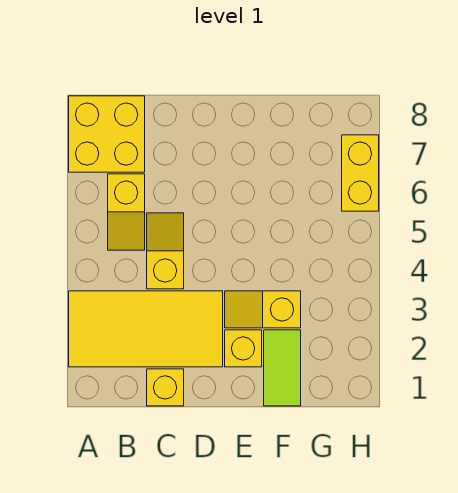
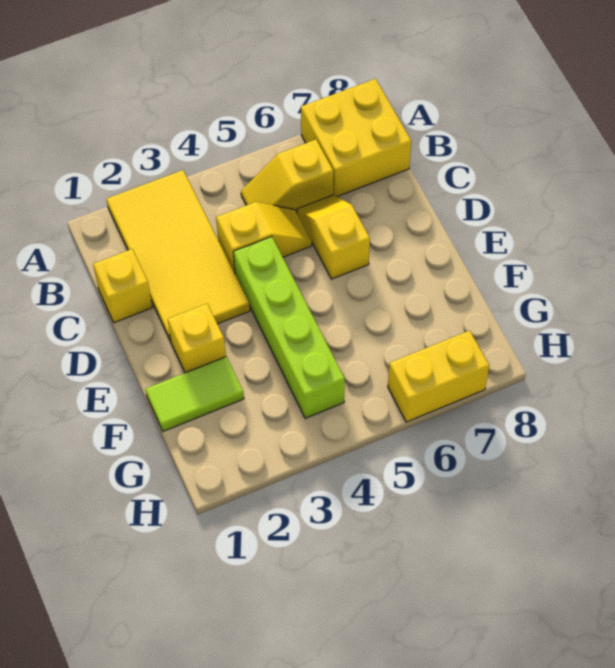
none -> lime brick D4:G4 level 1
yellow slope E3:F3 level 1 top F -> yellow slope C6:D6 level 1 top D

